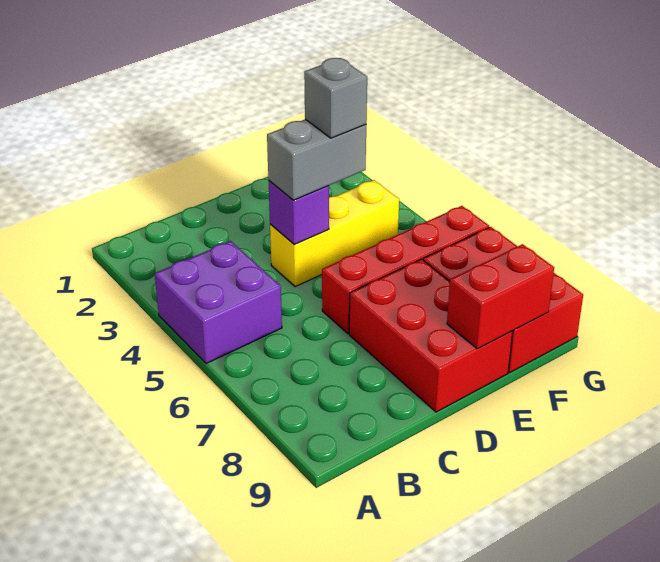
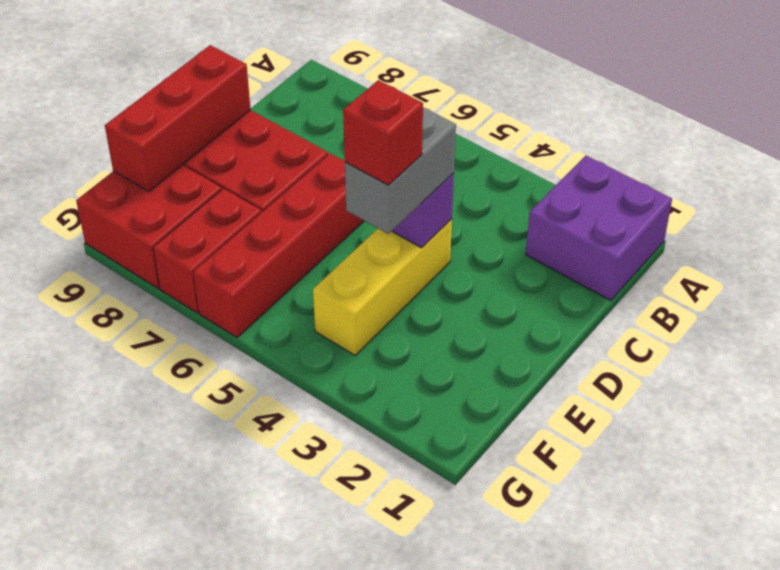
purple brick A4:B5 level 1 -> purple brick A1:B2 level 1
grey brick E4 level 4 -> red brick E4 level 4
red brick E9:F9 level 2 -> red brick D9:F9 level 2

